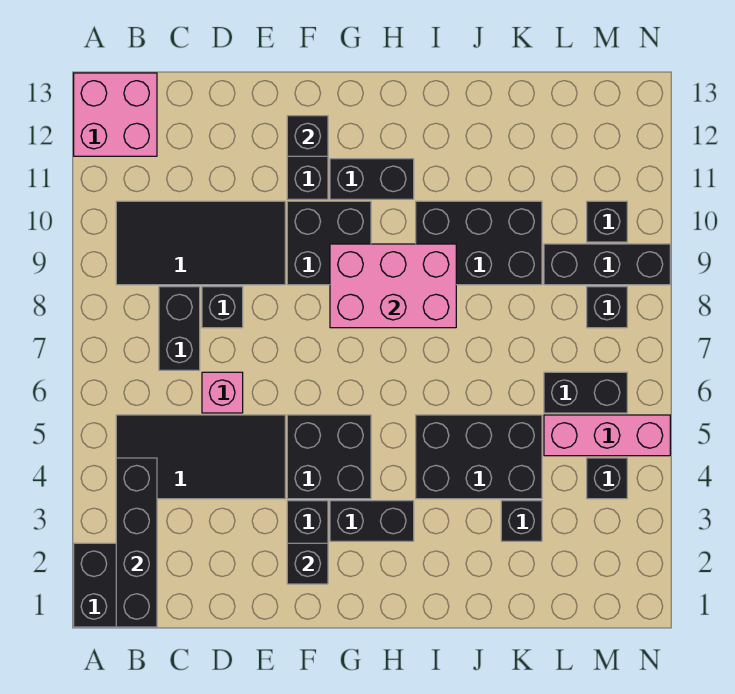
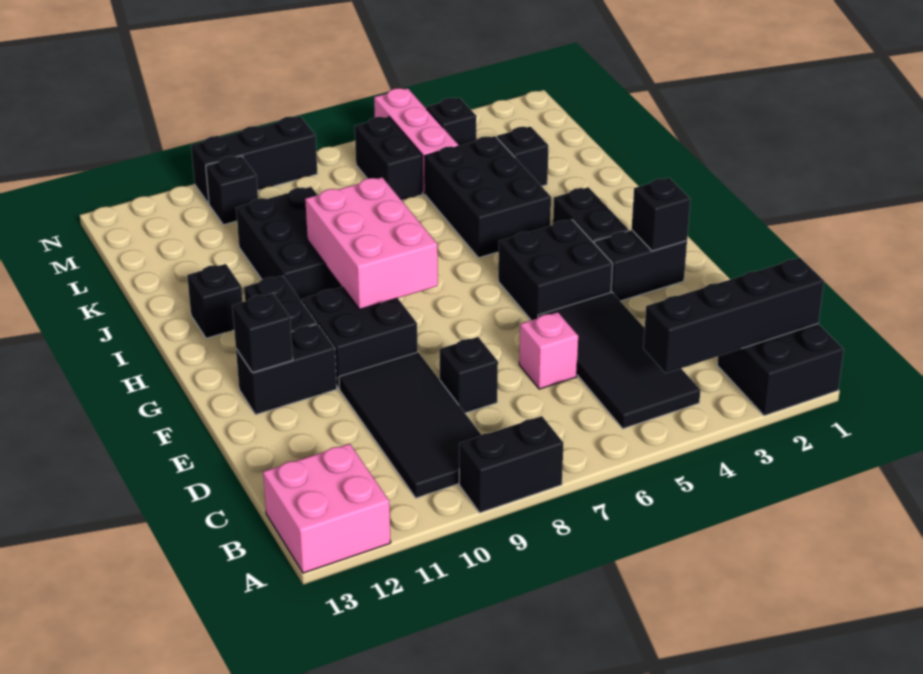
black brick C7:C8 level 1 -> black brick A8:A9 level 1
black brick L9:N9 level 1 -> black brick N8:N10 level 1
black brick M8 level 1 -> black brick I12 level 1

